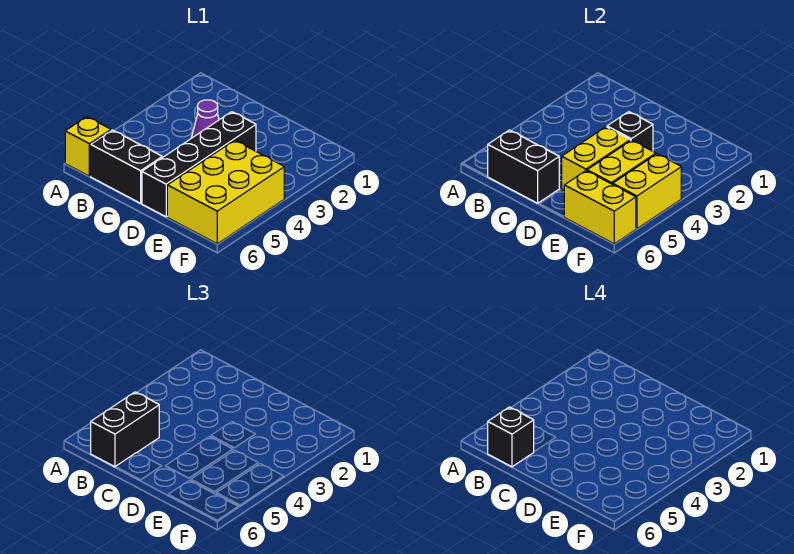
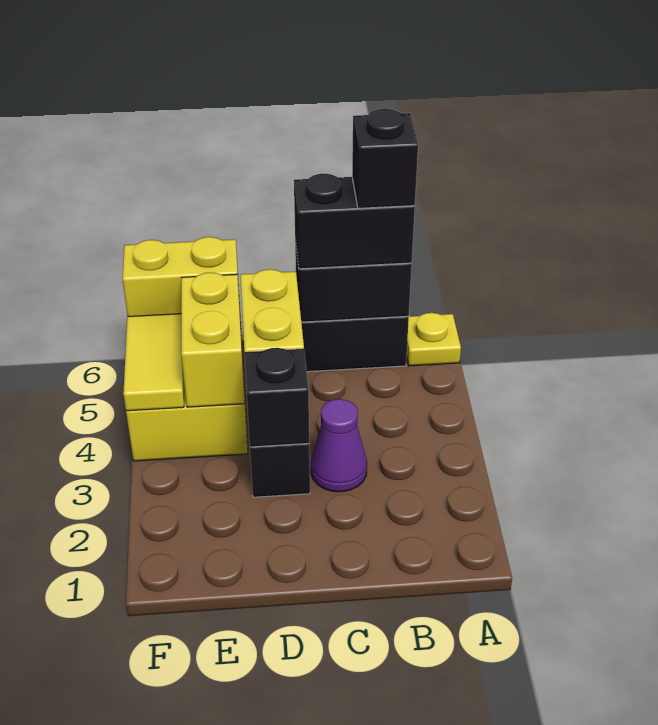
yellow brick A6 level 1 -> yellow plate A6 level 1
black brick B5:B6 level 3 -> black brick B6:C6 level 3
yellow brick F4:F5 level 2 -> yellow tile F4:F5 level 2

